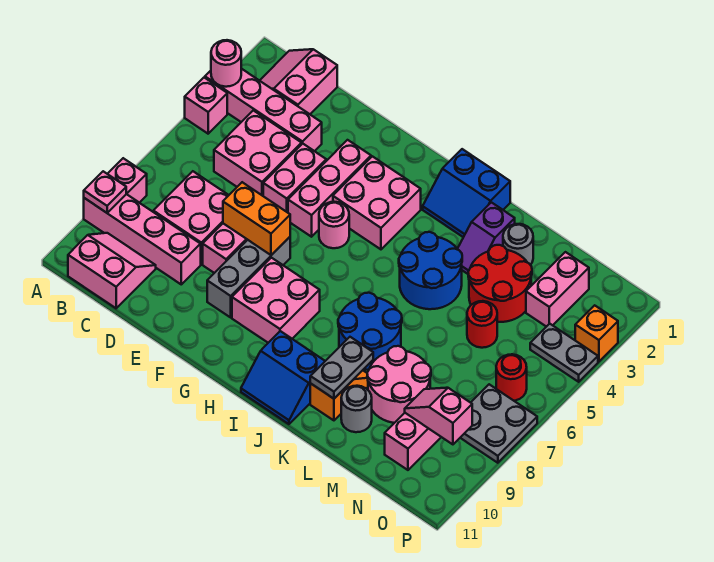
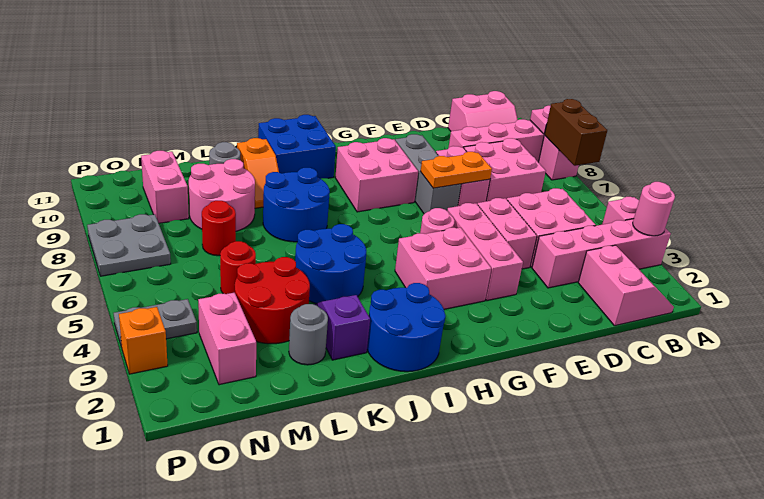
none -> brown brick A7:A8 level 2
orange brick E7:F7 level 2 -> orange plate E7:F7 level 2
blue slope I1:J2 level 1 top 1 -> blue round brick I1:J2 level 1
blue slope I10:J11 level 1 top 10 -> blue brick I10:J11 level 1
grey plate K9:K10 level 2 -> none
pink slope N9:O9 level 2 top O -> none
red round brick O6 level 1 -> red round brick M7 level 1

